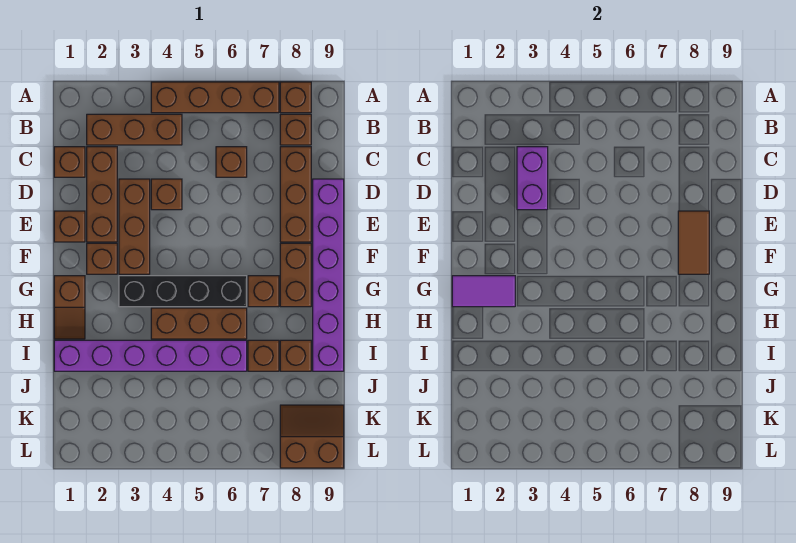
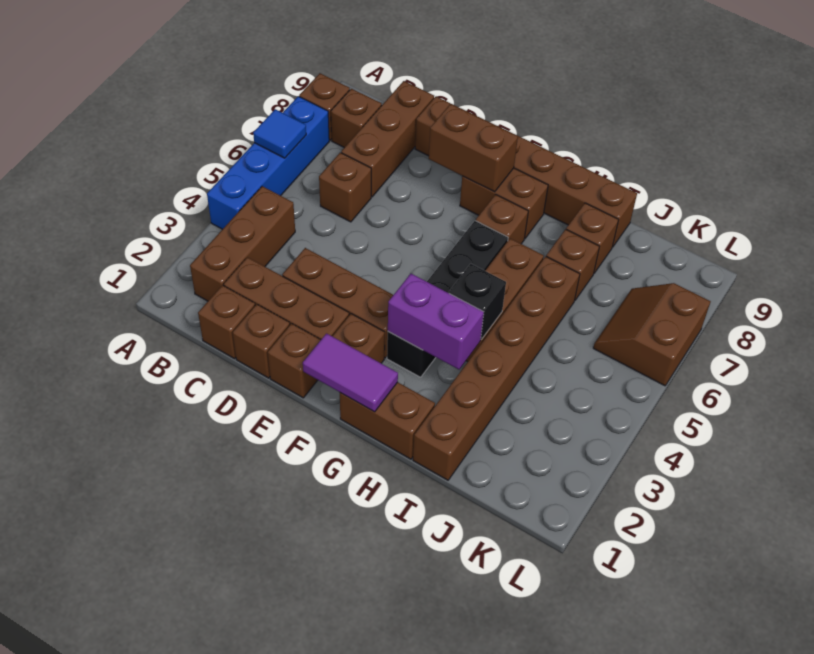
brown brick A4:A7 level 1 -> blue brick A4:A7 level 1
none -> blue tile A6 level 2
purple brick C3:D3 level 2 -> purple brick G3:H3 level 2
brown brick C8:E8 level 1 -> brown brick C7:C9 level 1
brown brick D4 level 1 -> brown brick D1 level 1
purple brick D9:I9 level 1 -> brown brick D9:I9 level 1
brown tile E8:F8 level 2 -> brown brick E8:F8 level 2
brown slope G1:H1 level 1 top G -> brown brick G1:H1 level 1
purple tile G1:G2 level 2 -> purple tile F1:G1 level 2
none -> black brick H4 level 2
purple brick I1:I6 level 1 -> brown brick I1:I6 level 1
brown slope K8:L9 level 1 top L -> brown slope K6:L7 level 1 top L

